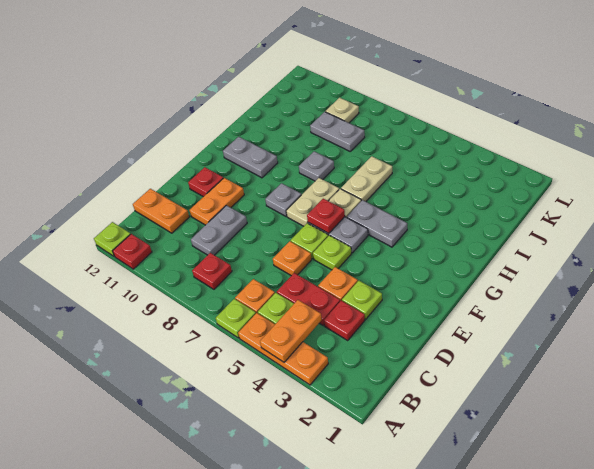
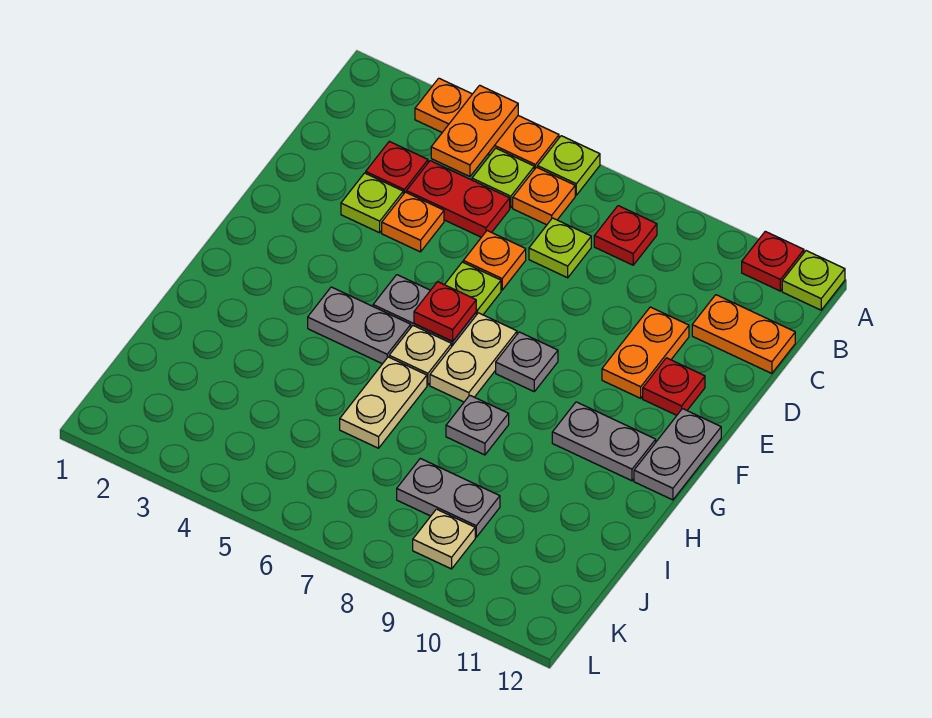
grey plate C9:D9 level 1 -> grey plate F12:G12 level 1
lime plate E5 level 1 -> lime plate C7 level 1

